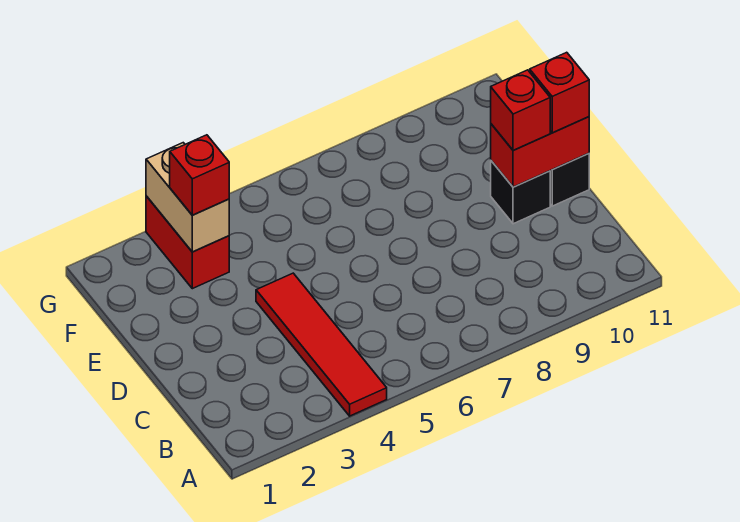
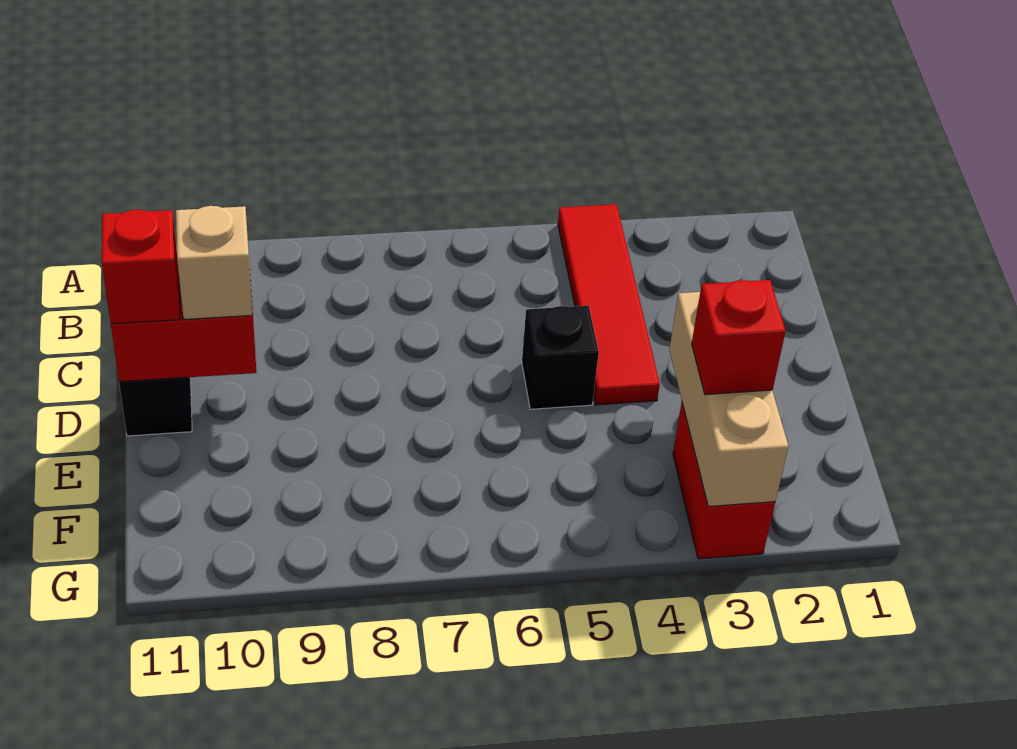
black brick D10 level 1 -> black brick D5 level 1
red brick D10 level 3 -> tan brick D10 level 3
tan brick F3:G3 level 2 -> tan brick E3:G3 level 2

